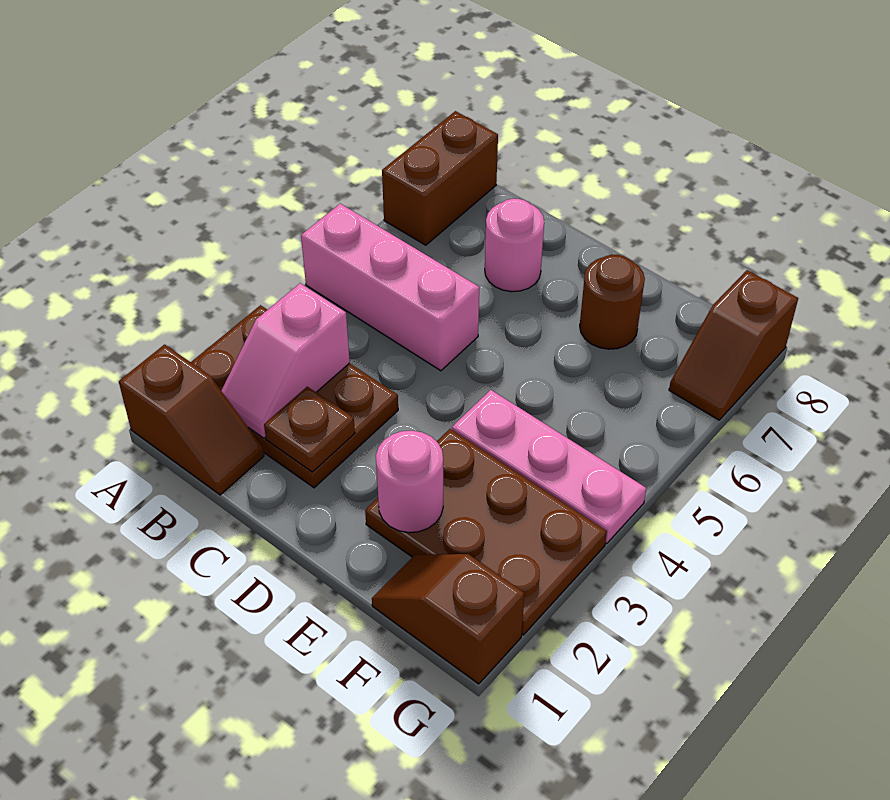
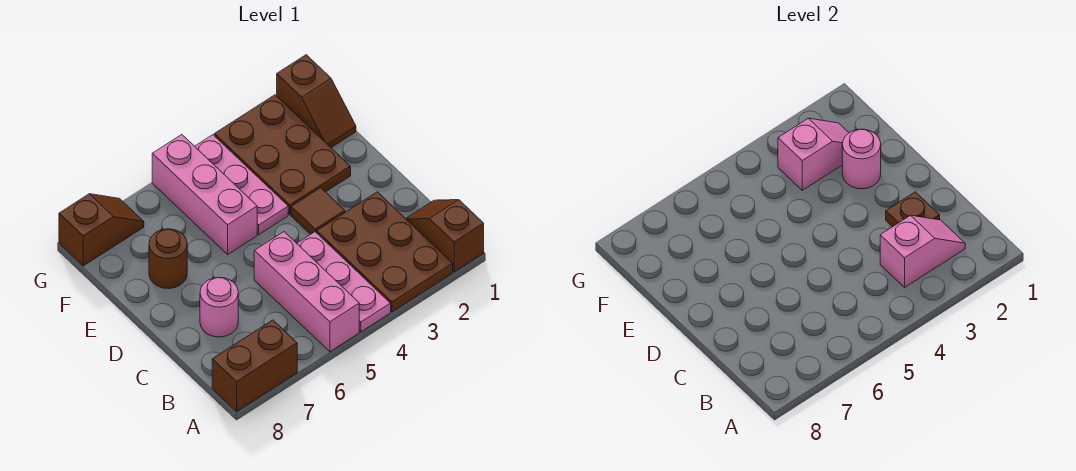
none -> pink plate A4:C4 level 1
none -> brown tile D3 level 1
none -> pink brick E5:G5 level 1
none -> pink slope F2:F3 level 2 top 3

